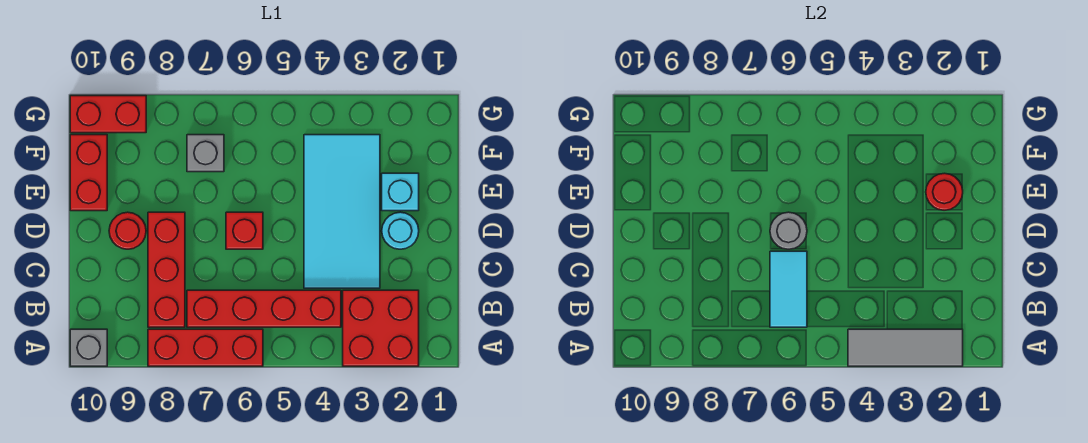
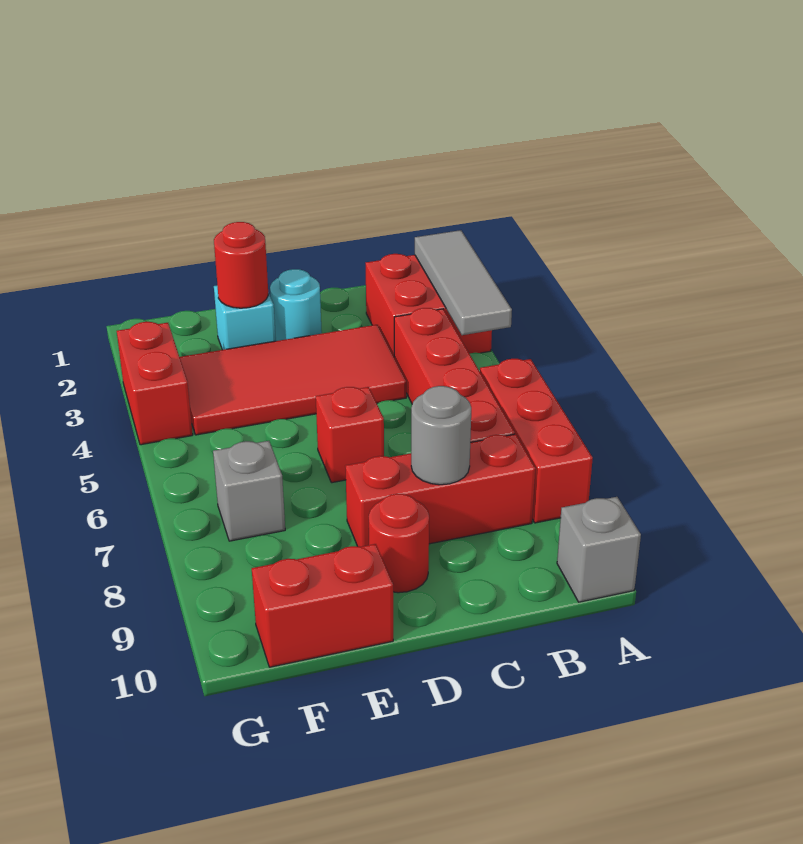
cyan tile B6:C6 level 2 -> none
cyan tile C3:F4 level 1 -> red tile C3:F4 level 1
grey round brick D6 level 2 -> grey round brick C8 level 2
red brick G9:G10 level 1 -> red brick G3:G4 level 1

